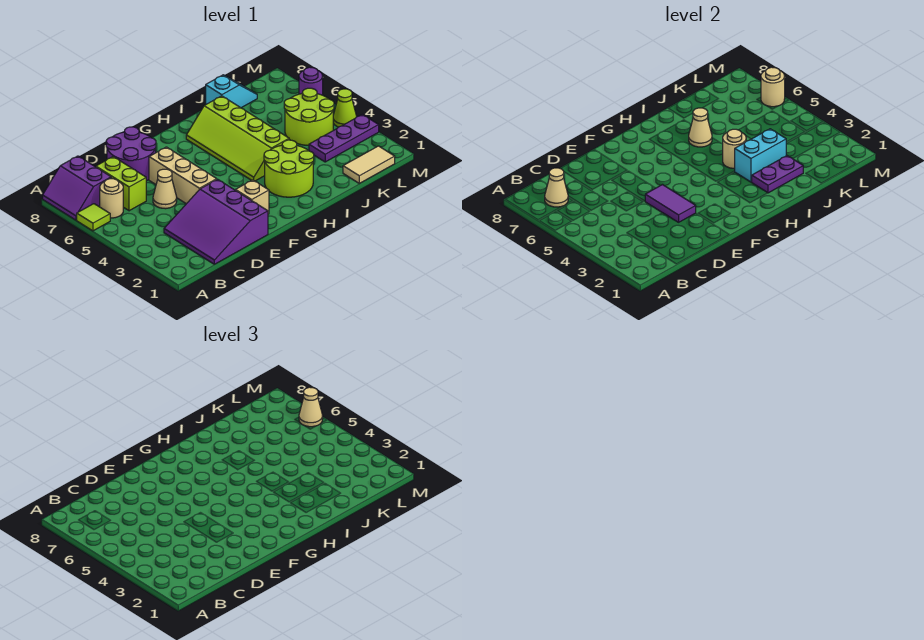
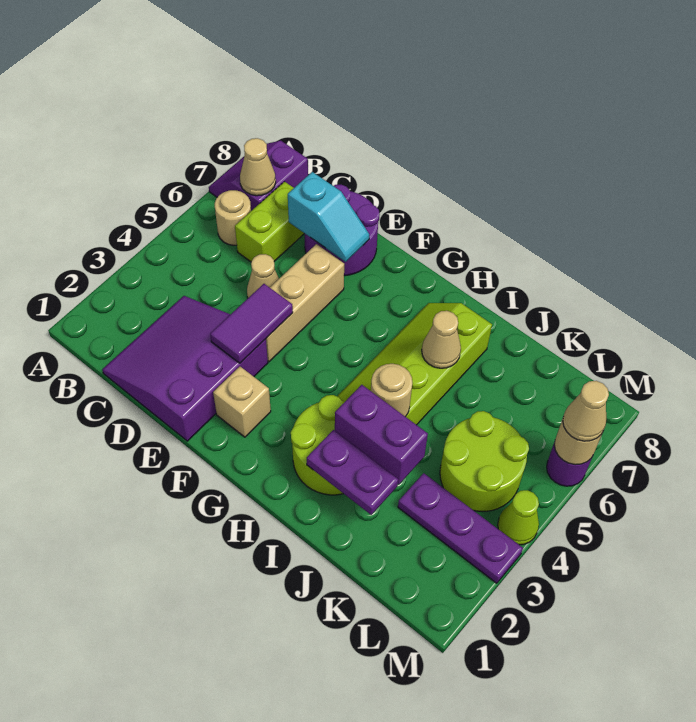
lime tile A6 level 1 -> none
cyan brick I3:J3 level 2 -> purple brick I3:J3 level 2
cyan slope J8:K8 level 1 top J -> cyan slope D7:E7 level 2 top D
tan tile K1:L1 level 1 -> none

